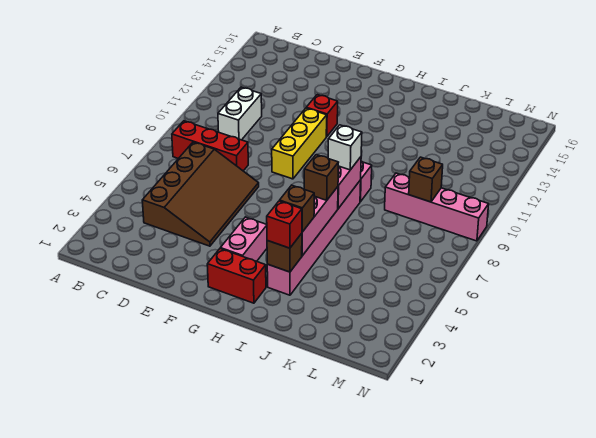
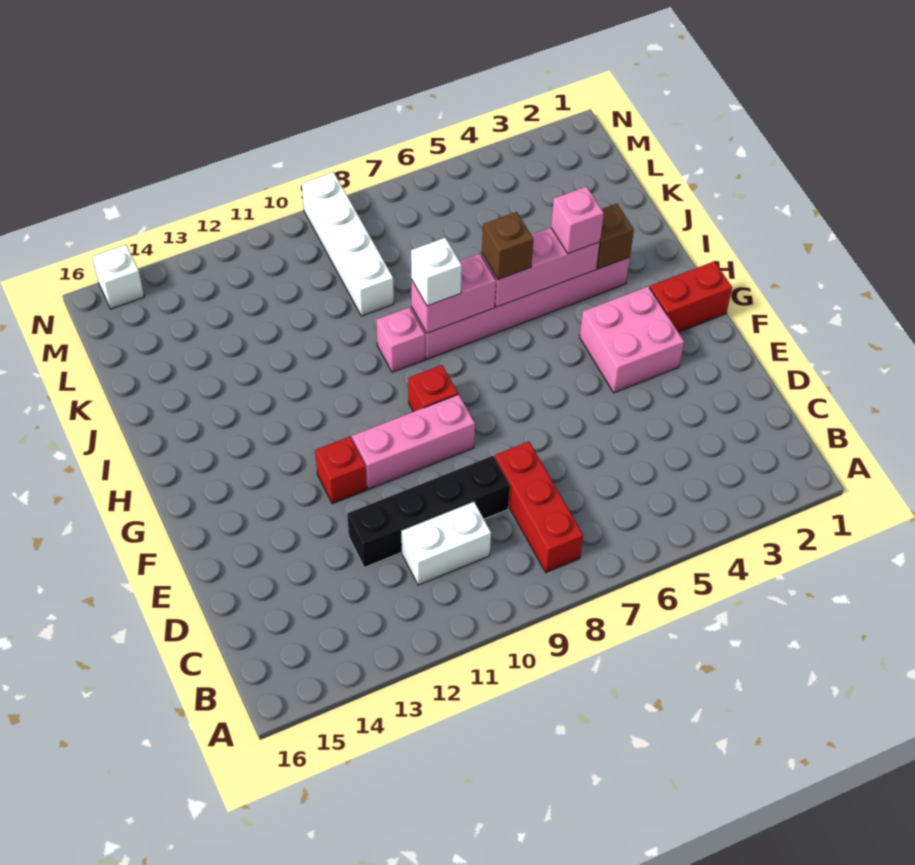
brown slope C4:E7 level 1 top C -> none
none -> black brick D9:D12 level 1
yellow brick F9:F11 level 1 -> pink brick F9:F11 level 1
red brick G2:H2 level 1 -> red brick G1:G2 level 1
pink brick G3:G4 level 1 -> pink brick F3:G4 level 1
red brick I3 level 3 -> red brick G9 level 1
brown brick I4 level 3 -> pink brick I4 level 3
pink brick K9:N9 level 1 -> white brick K9:N9 level 1
brown brick L9 level 2 -> none
none -> white brick N15 level 1

